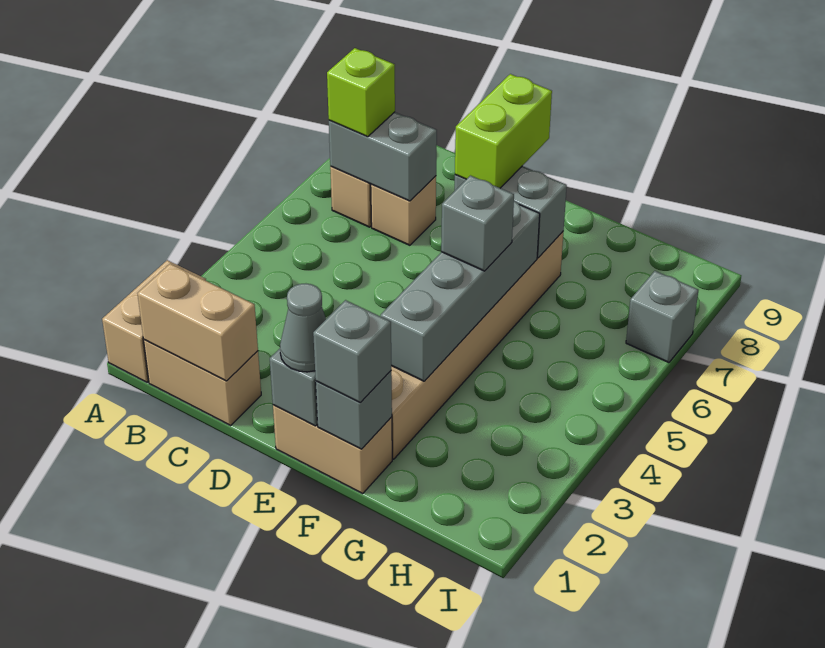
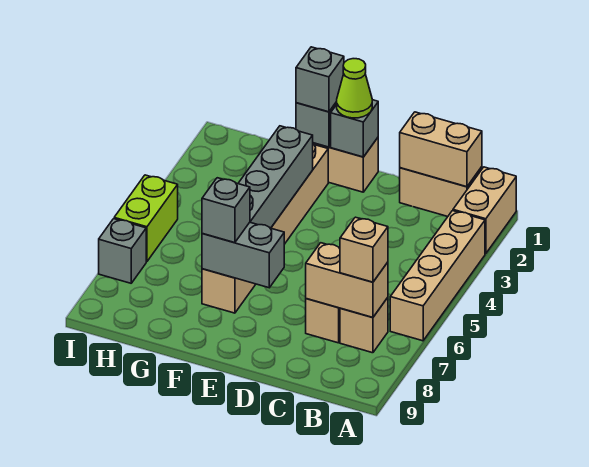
none -> tan brick A3:A6 level 1
grey brick B7:C7 level 2 -> tan brick B7:C7 level 2
lime brick B7 level 3 -> tan brick B7 level 3
grey cone E1 level 3 -> lime cone E1 level 3
lime brick E7:E8 level 3 -> lime brick I5:I6 level 1
grey brick F5 level 3 -> grey brick F7 level 3

